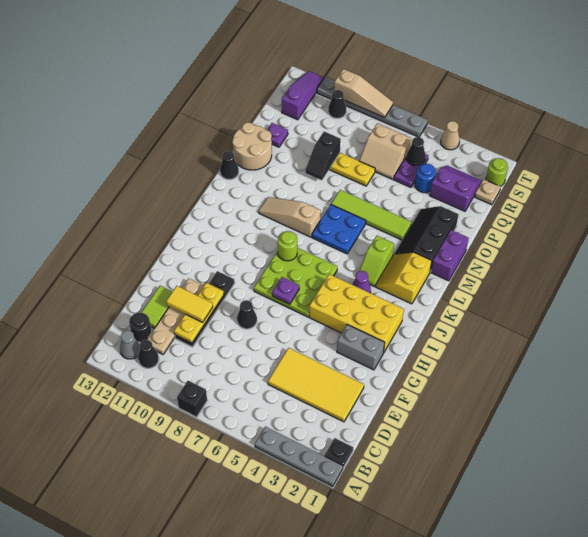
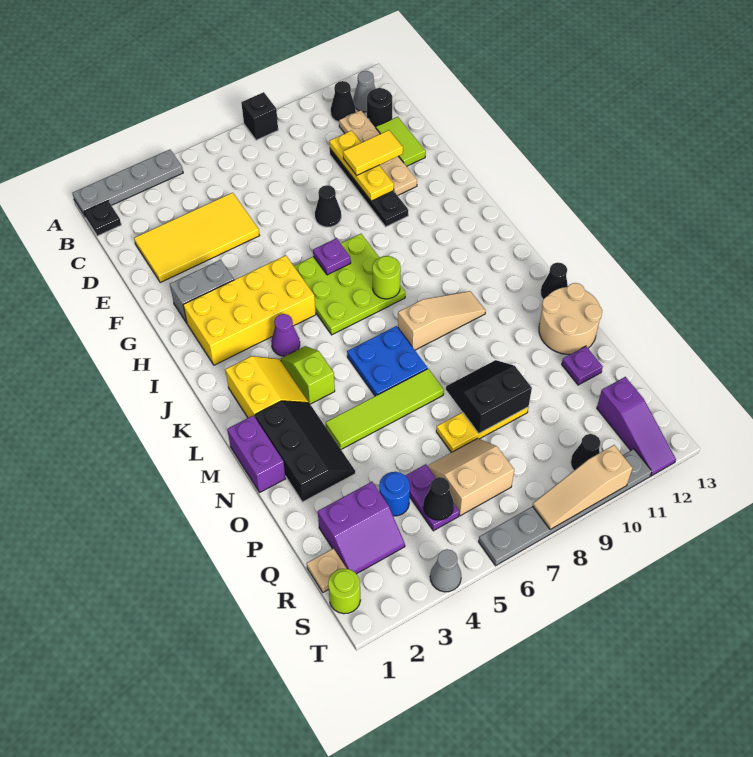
black slope O9:P9 level 2 top P -> black slope O8:P9 level 2 top P
tan cone T4 level 1 -> grey cone T4 level 1

